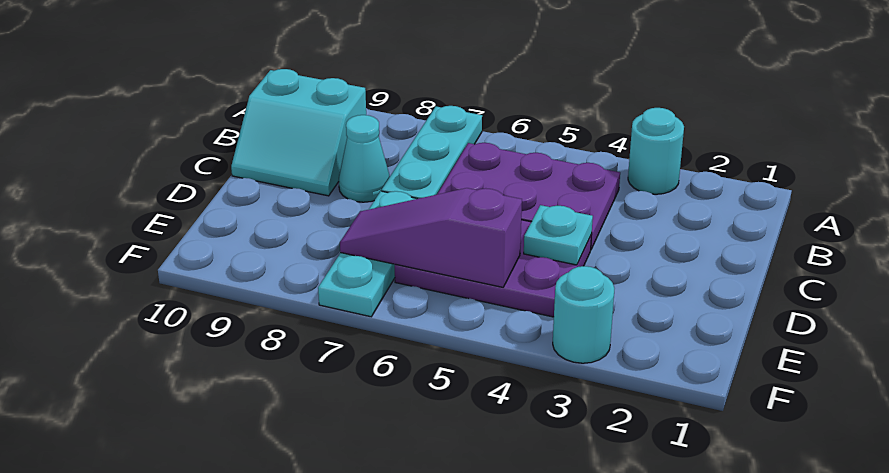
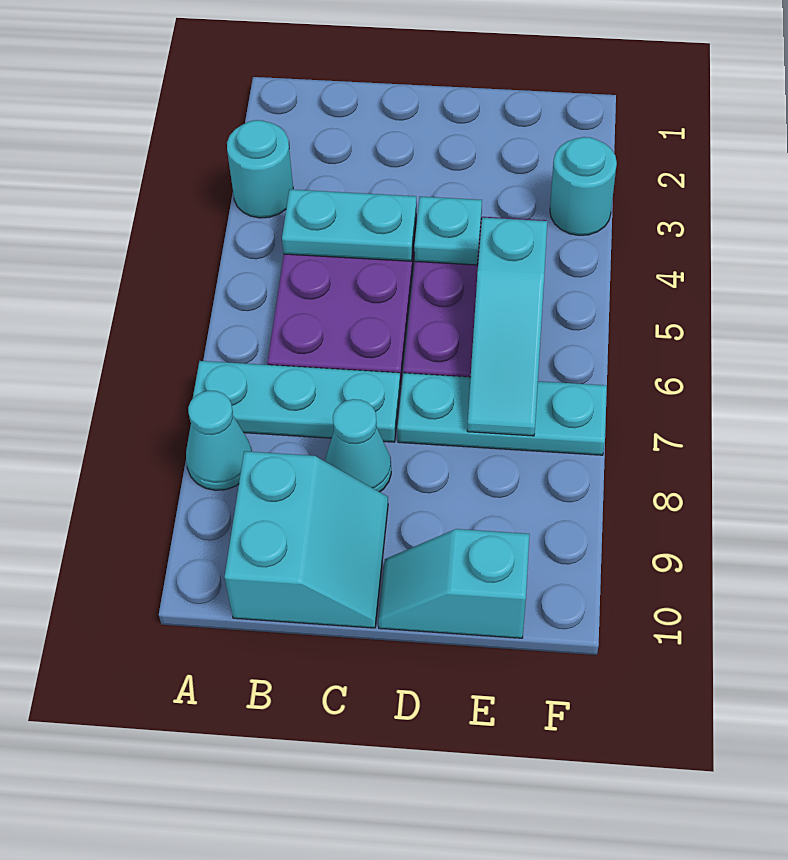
none -> cyan cone A8 level 1
none -> cyan plate B4:C4 level 2
none -> cyan slope D10:E10 level 1 top E
purple slope E5:E7 level 2 top 5 -> cyan slope E5:E7 level 2 top 5

